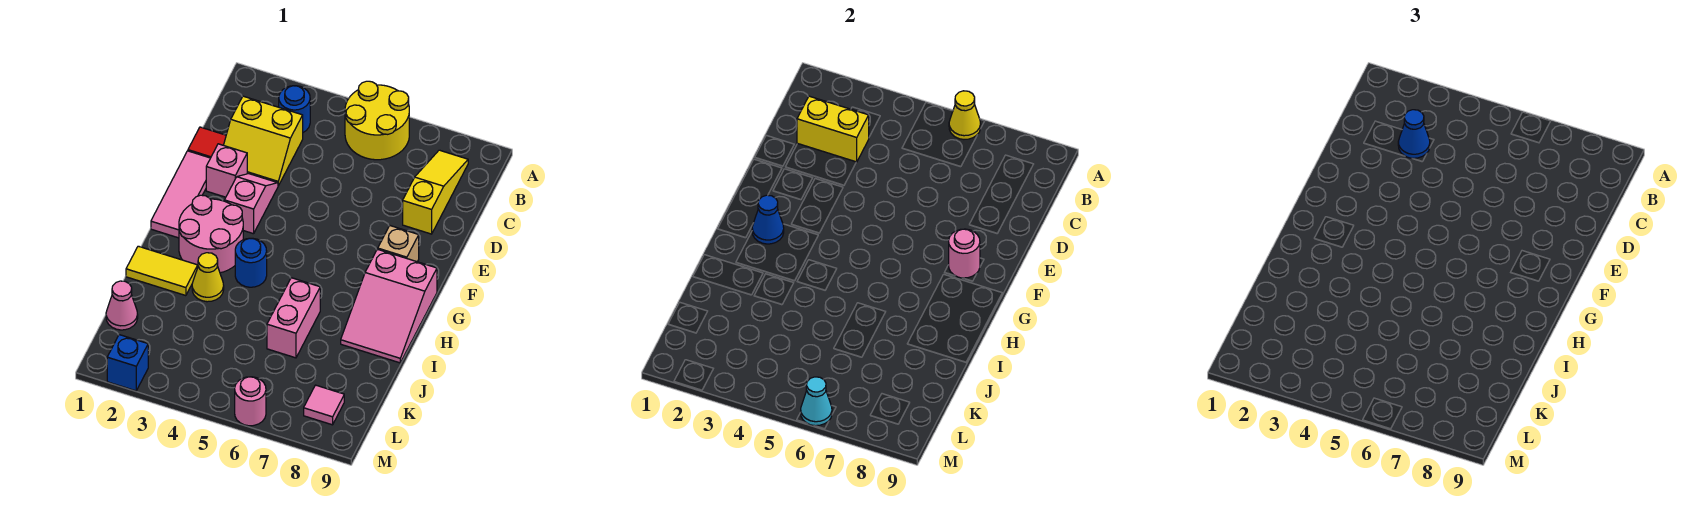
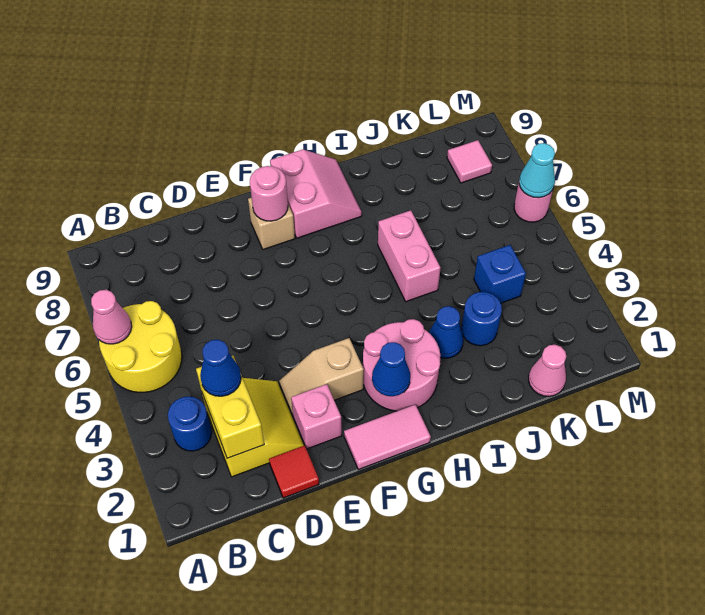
yellow cone A6 level 2 -> pink cone A6 level 2
yellow slope B8:D8 level 1 top D -> none
pink tile E1:G1 level 1 -> pink tile F1:G1 level 1
pink slope E3:F3 level 1 top F -> tan slope E3:F3 level 1 top F
pink slope G8:I9 level 1 top G -> pink slope G8:H9 level 1 top G
blue round brick H4 level 1 -> blue round brick J3 level 1
yellow tile I1:I2 level 1 -> none
yellow cone I3 level 1 -> blue cone I3 level 1
pink brick I6:J6 level 1 -> pink brick I5:I6 level 1
blue brick M2 level 1 -> blue brick K4 level 1

